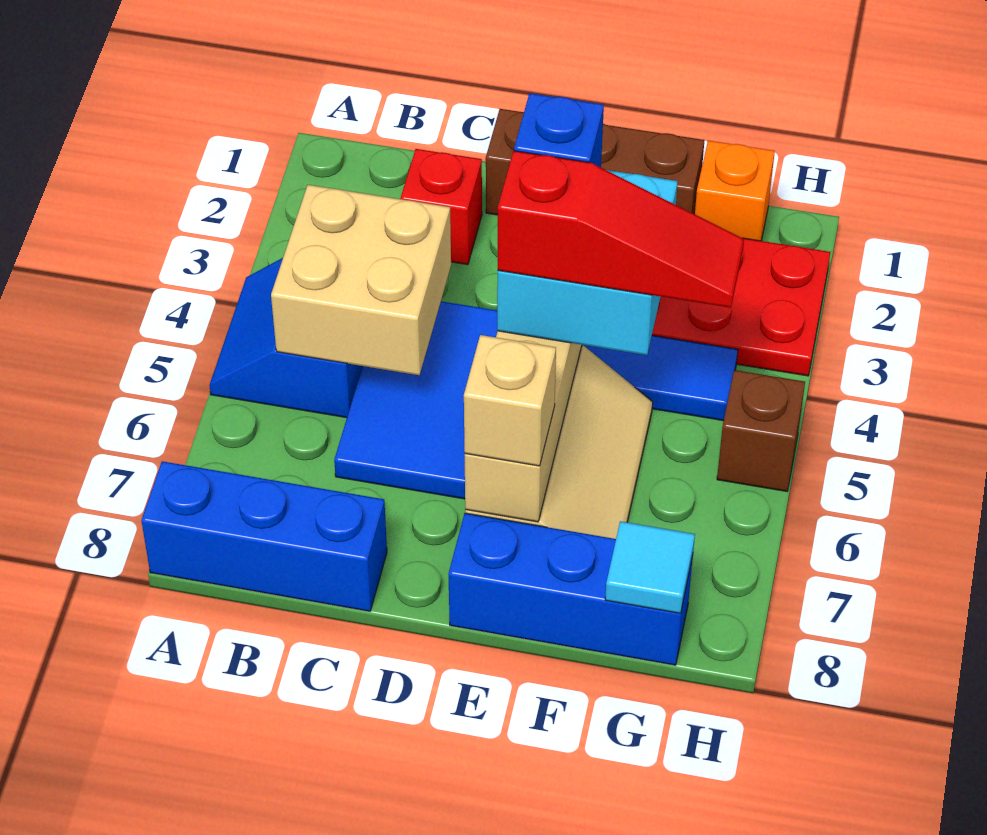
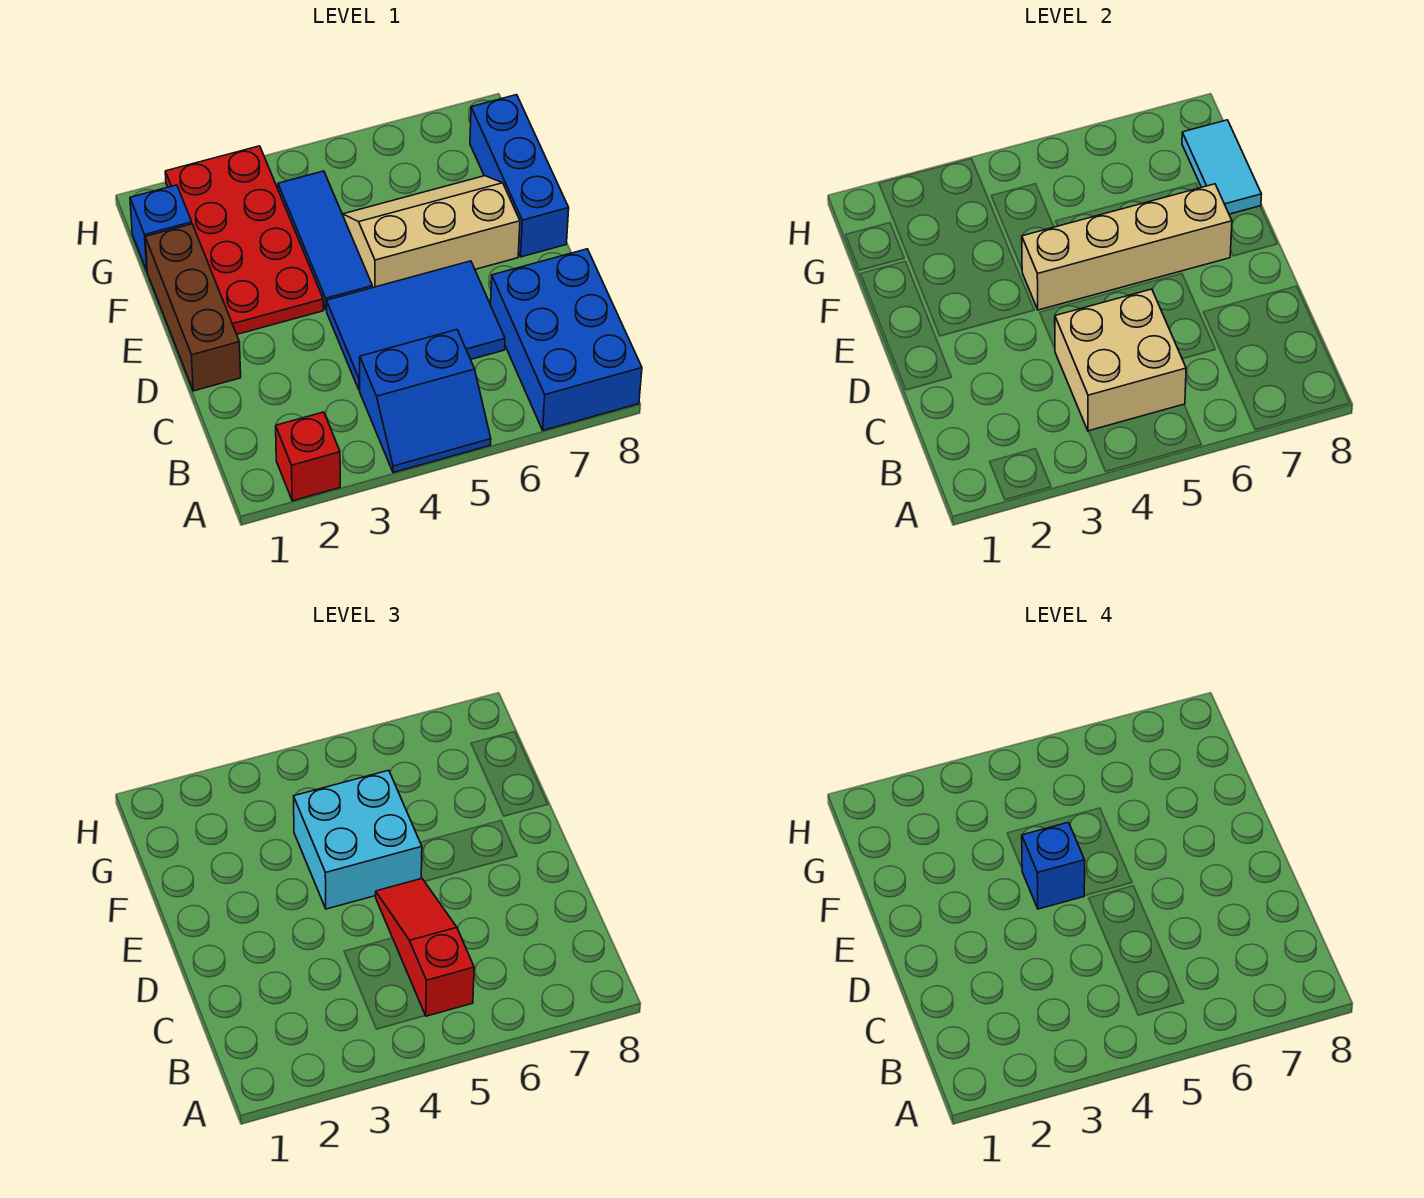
blue brick A8:C8 level 1 -> blue brick A7:C8 level 1
red brick C2 level 1 -> red brick A2 level 1
red slope E5:G5 level 4 top E -> red slope B5:D5 level 3 top B
tan brick E7 level 3 -> none
orange brick G1 level 1 -> blue brick G1 level 1
cyan tile G8 level 2 -> cyan tile F8:G8 level 2
brown brick H5 level 1 -> none

